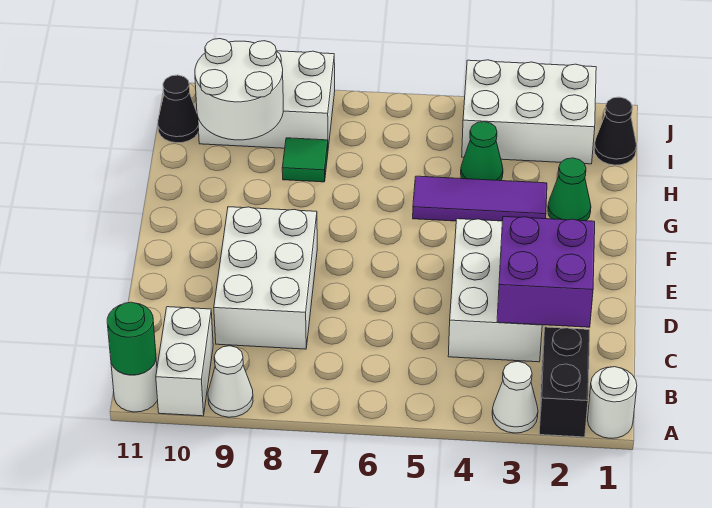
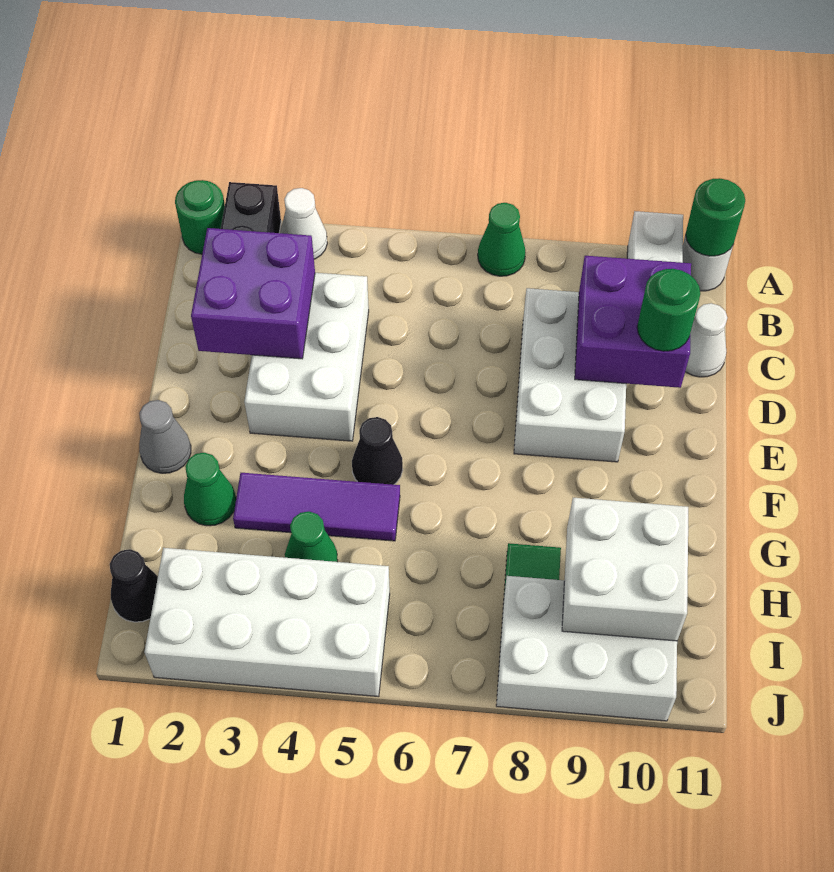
white round brick A1 level 1 -> green round brick A1 level 1
none -> green cone A7 level 1
white cone A9 level 1 -> white cone C11 level 1
none -> purple brick C9:D10 level 2
none -> green round brick D10 level 3
none -> grey cone F1 level 1
white round brick H9:I10 level 2 -> white brick H9:I10 level 2
white brick I2:J4 level 1 -> white brick I2:J5 level 1
black cone I11 level 1 -> black cone F5 level 1

